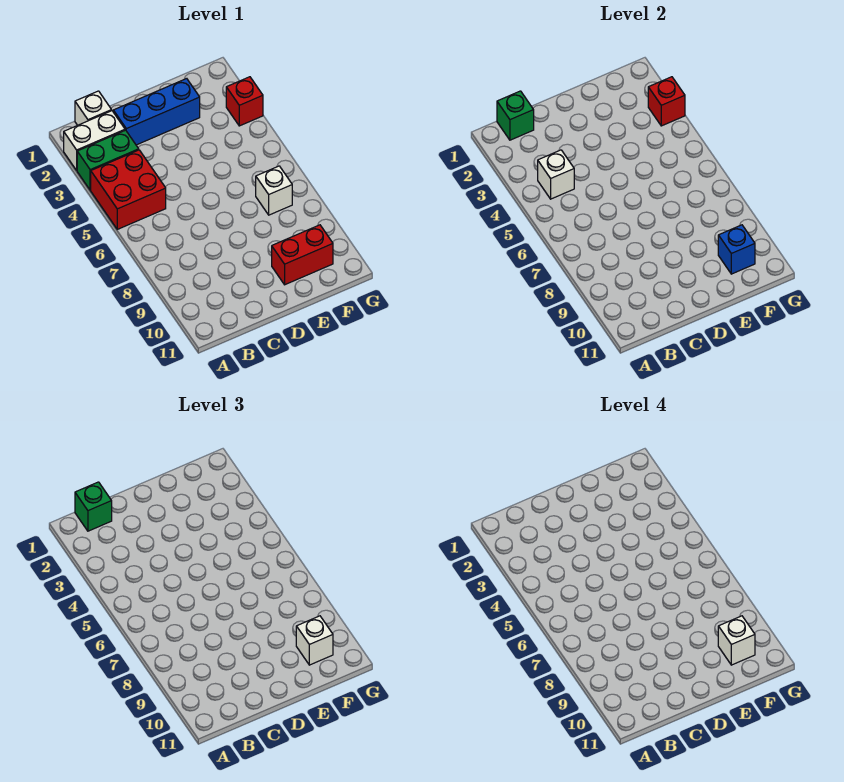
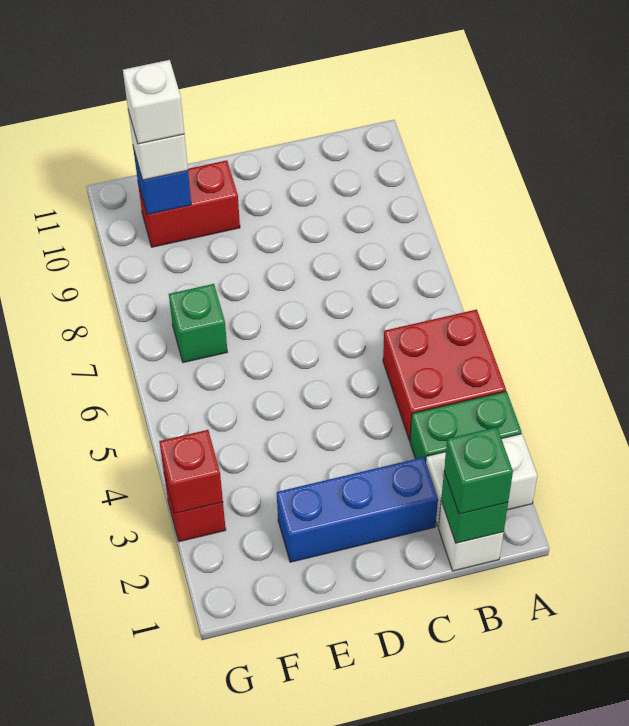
white brick B4 level 2 -> none
white brick F7 level 1 -> green brick F7 level 1

